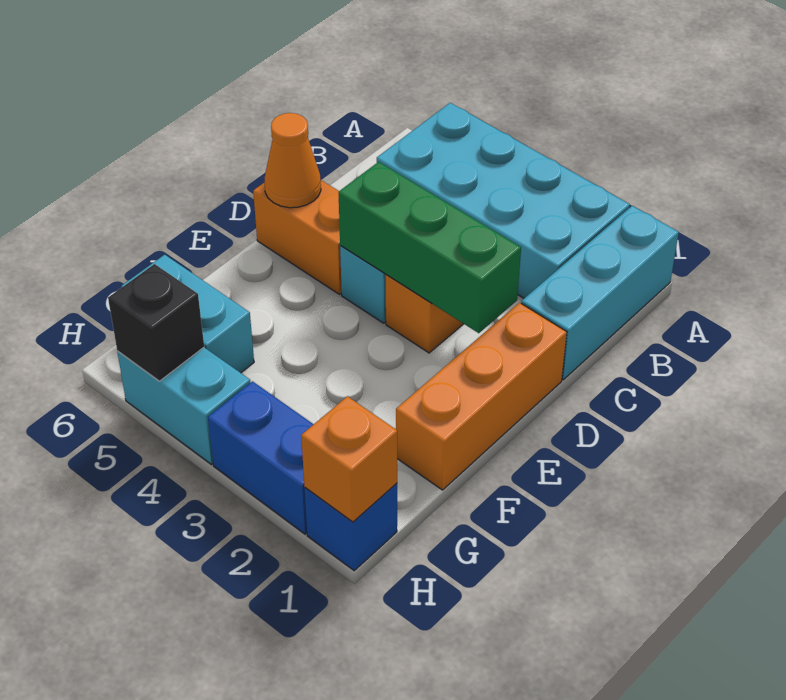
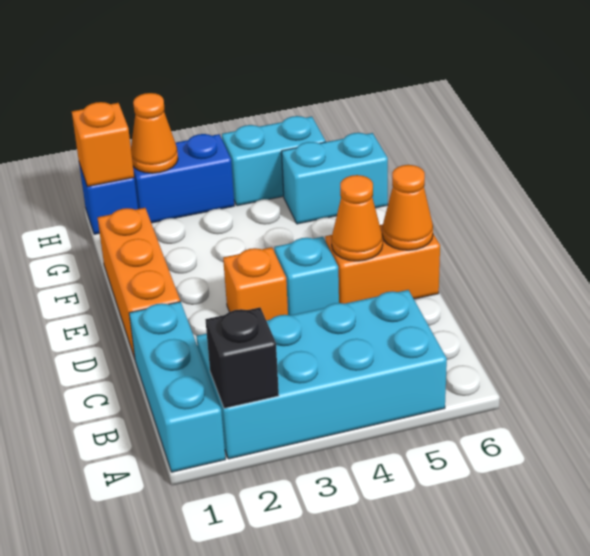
green brick D2:D4 level 2 -> none
none -> orange cone D5 level 2
none -> orange cone H2 level 2
black brick H5 level 2 -> black brick A2 level 2

